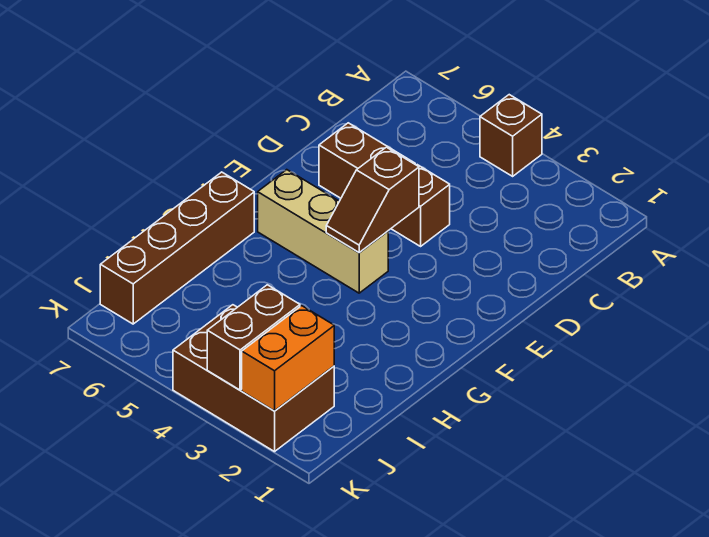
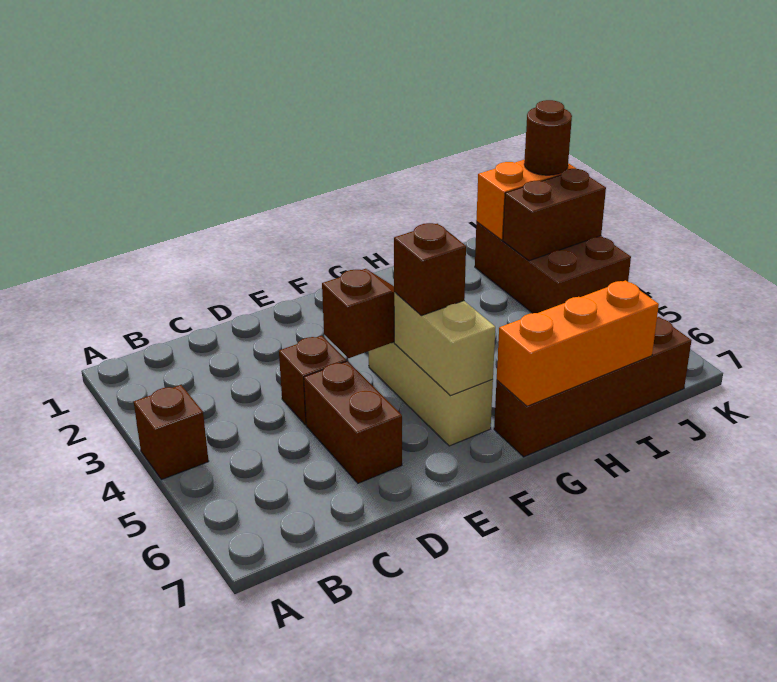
none -> tan brick F5:F6 level 2
none -> brown brick F5 level 3
none -> orange brick G7:I7 level 2
none -> brown round brick K2 level 3

